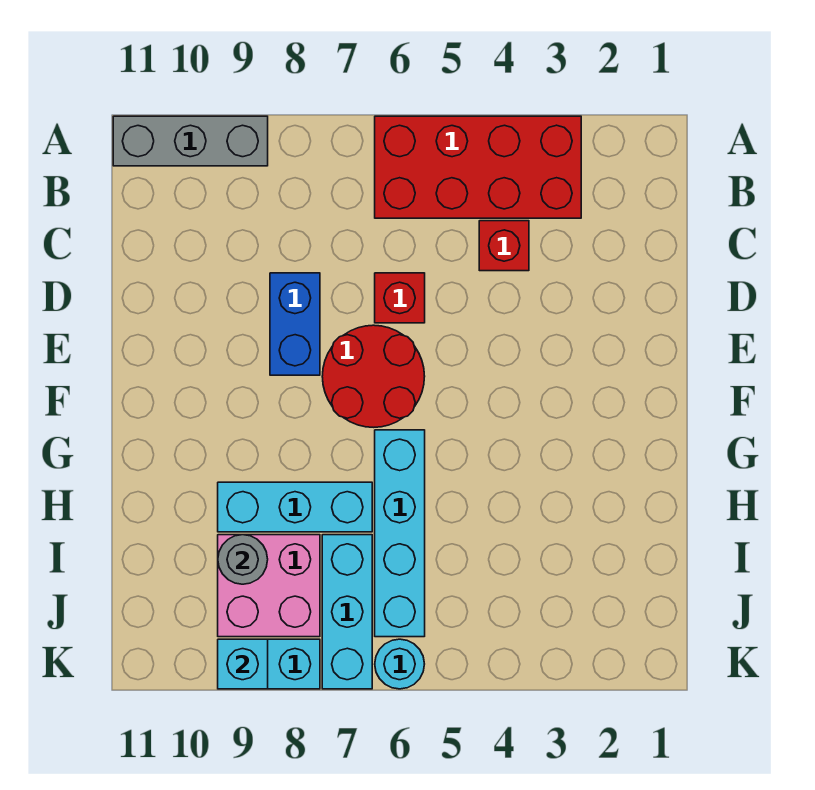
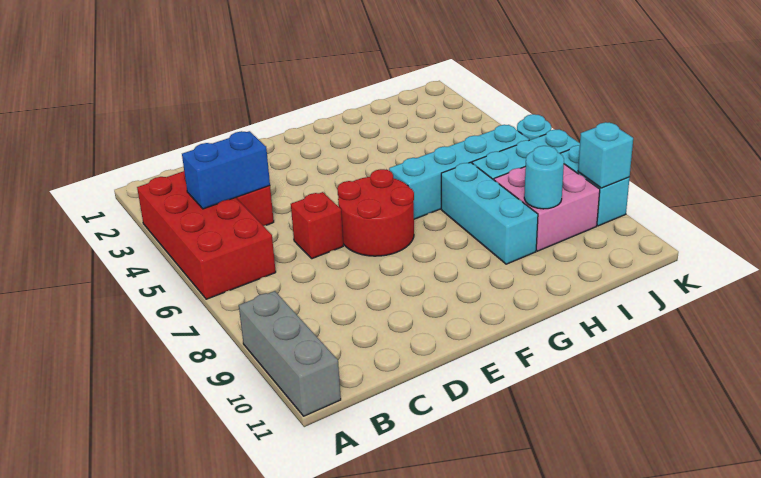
blue brick D8:E8 level 1 -> blue brick B4:C4 level 2
grey round brick I9 level 2 -> cyan round brick I9 level 2

